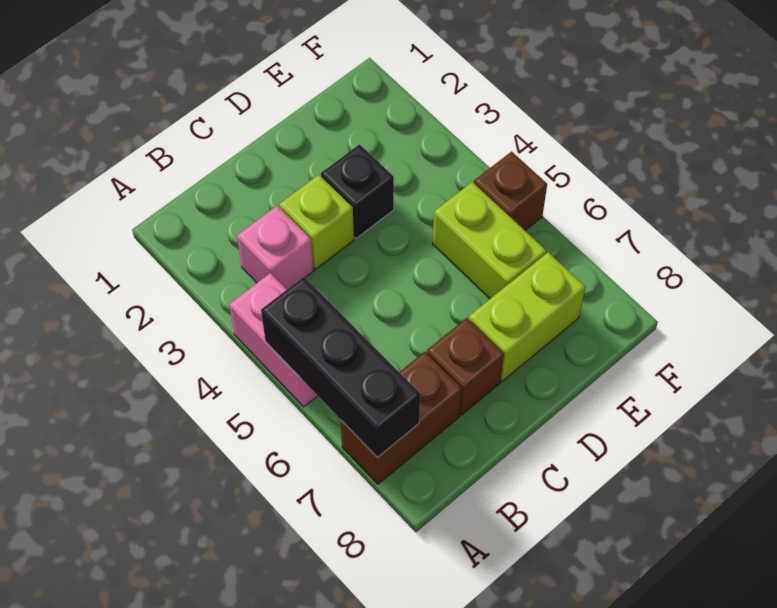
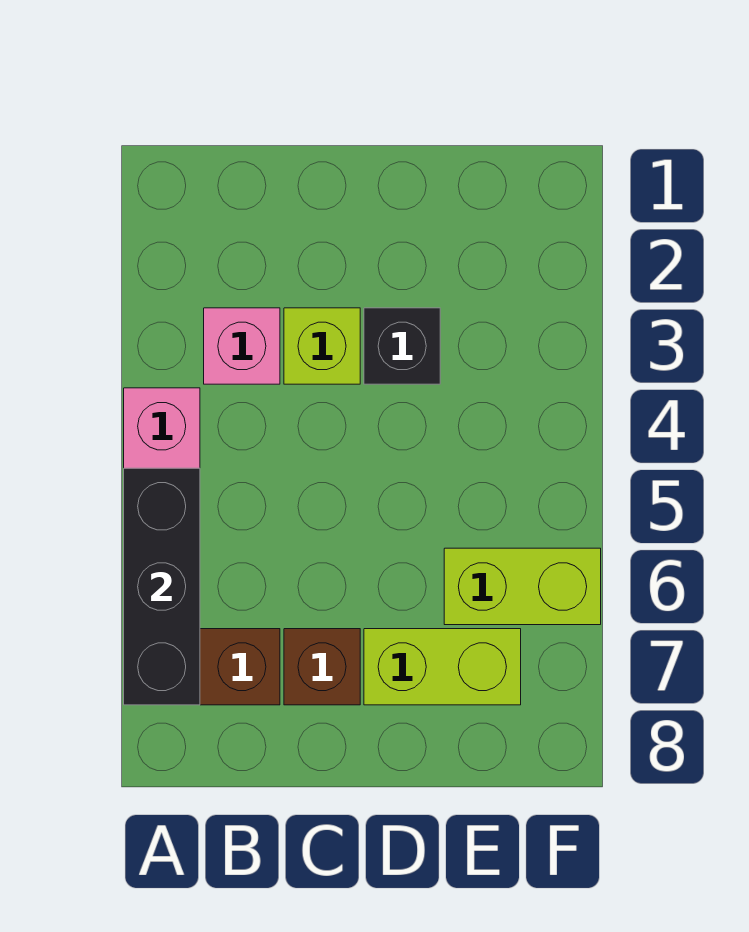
lime brick E5:E6 level 1 -> lime brick E6:F6 level 1
brown brick F5 level 1 -> none

